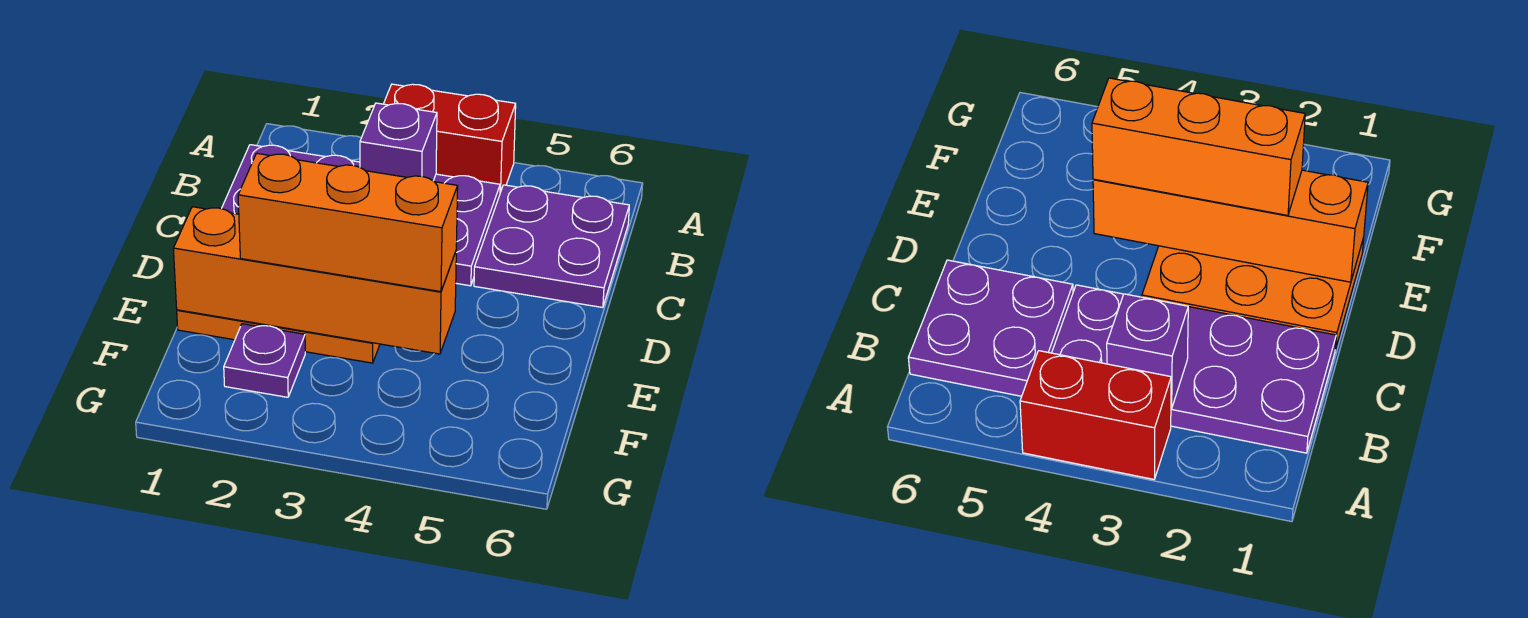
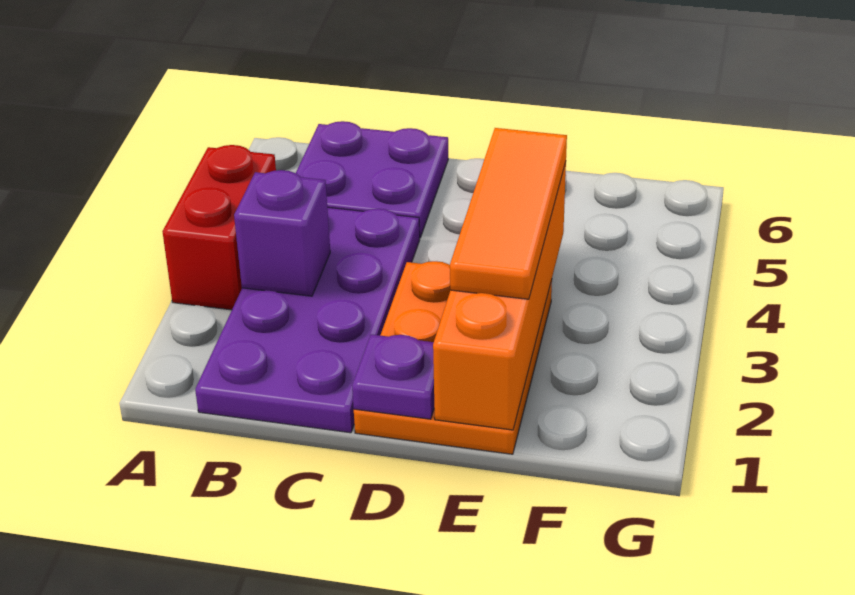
orange brick E2:E4 level 3 -> orange tile E2:E4 level 3
purple plate F2 level 1 -> purple plate D1 level 2

